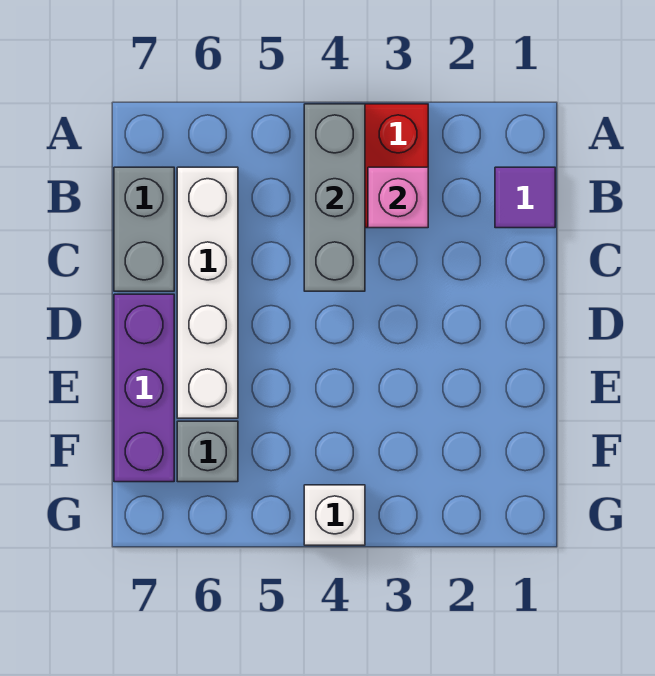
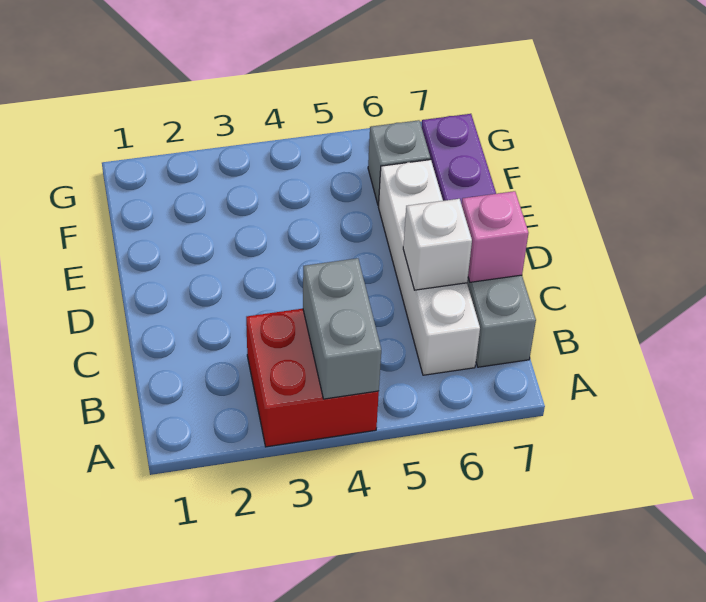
grey brick A4:C4 level 2 -> grey brick A4:B4 level 2
purple tile B1 level 1 -> none
pink brick B3 level 2 -> pink brick C7 level 2
white brick G4 level 1 -> white brick C6 level 2

